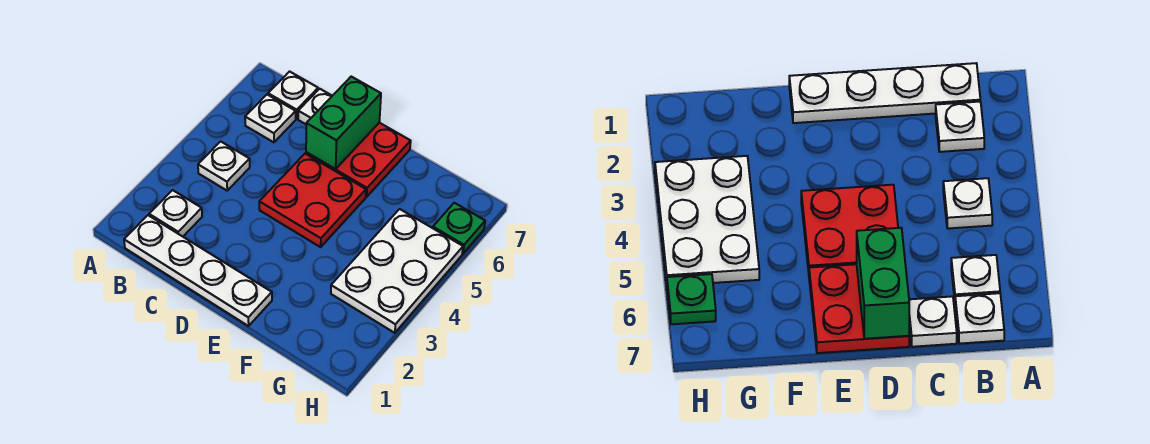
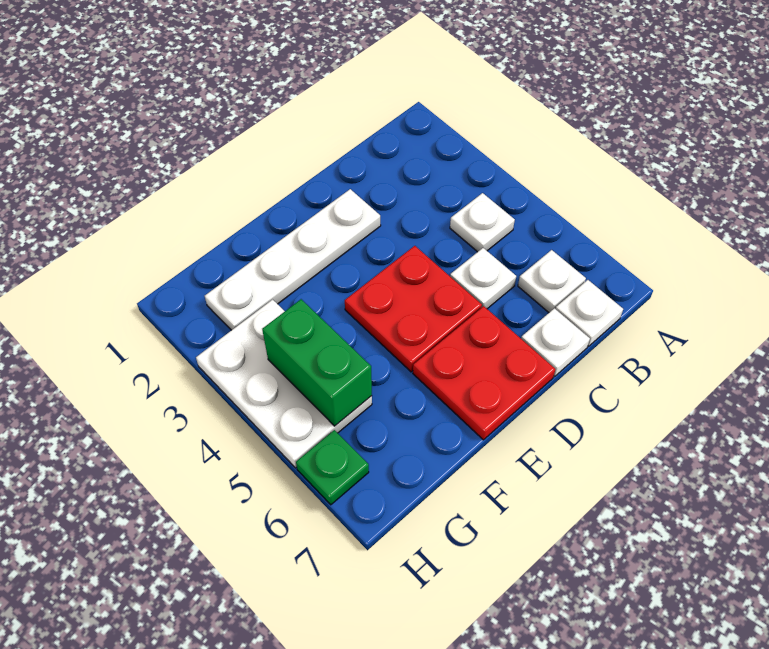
white plate B1:E1 level 1 -> white plate D2:G2 level 1
white plate B2 level 1 -> white plate C5 level 1
green brick D6:D7 level 2 -> green brick G4:G5 level 2

